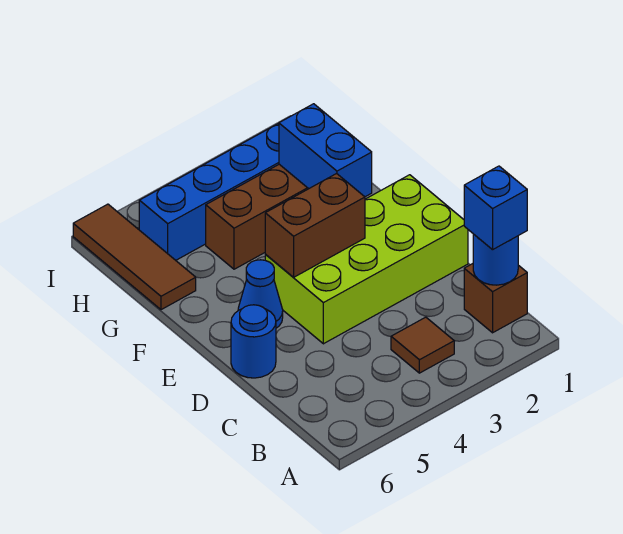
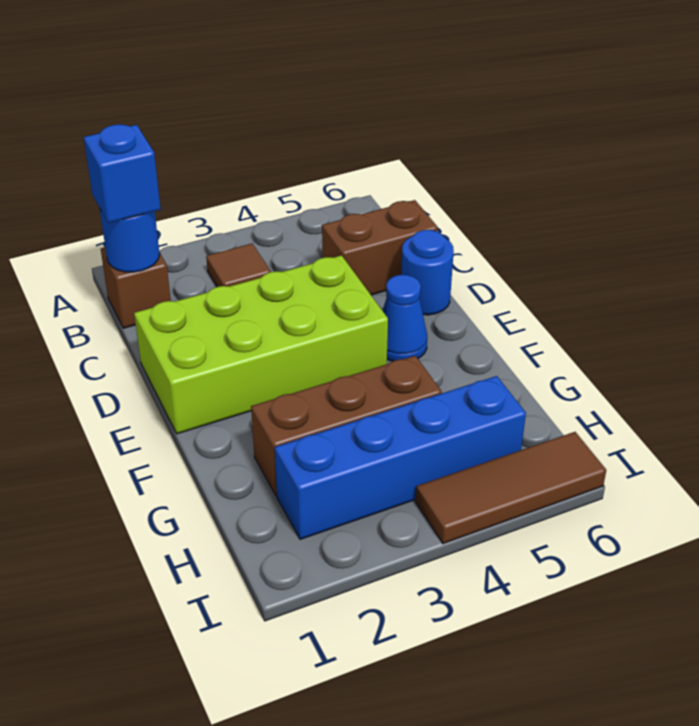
brown brick E3:E4 level 2 -> brown brick C5:C6 level 1
blue brick F2:G2 level 2 -> none
brown tile G6:I6 level 1 -> brown tile I4:I6 level 1

